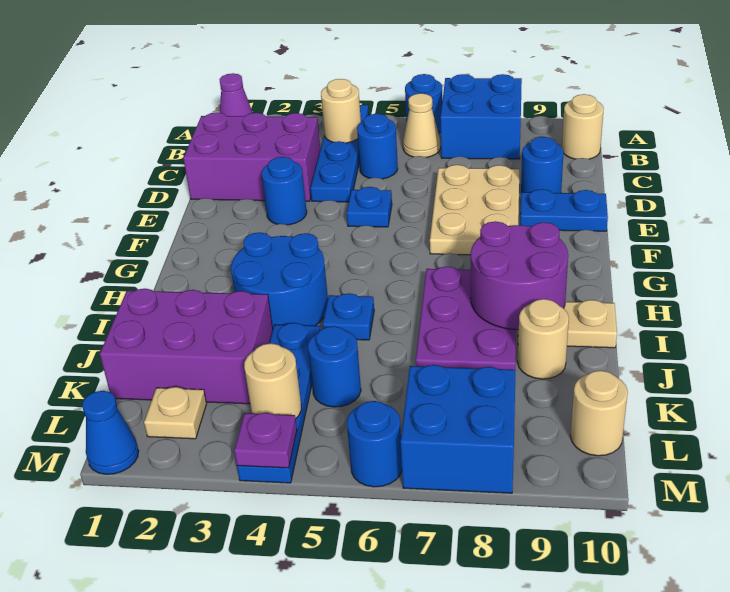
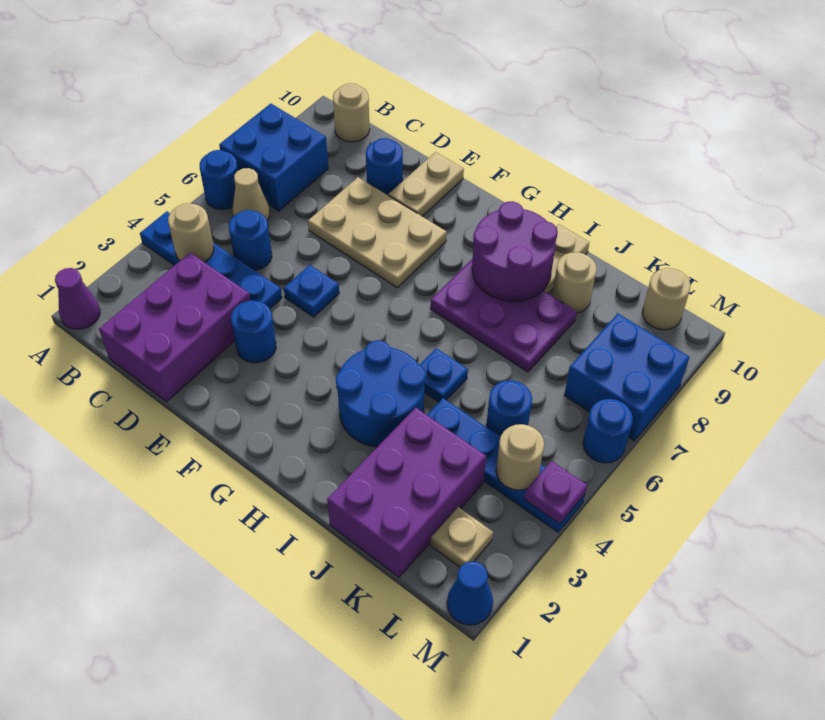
blue plate E9:E10 level 1 -> tan plate E9:E10 level 1

